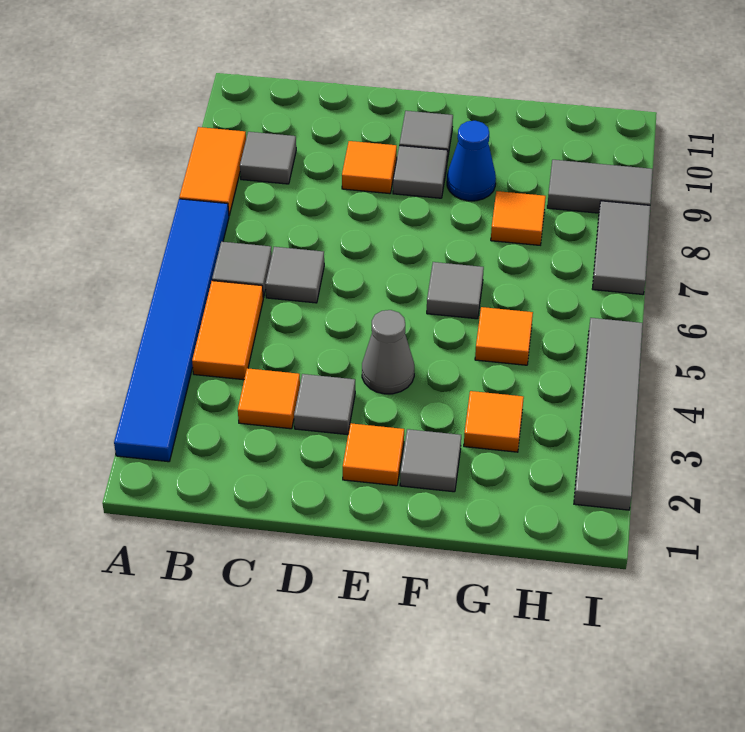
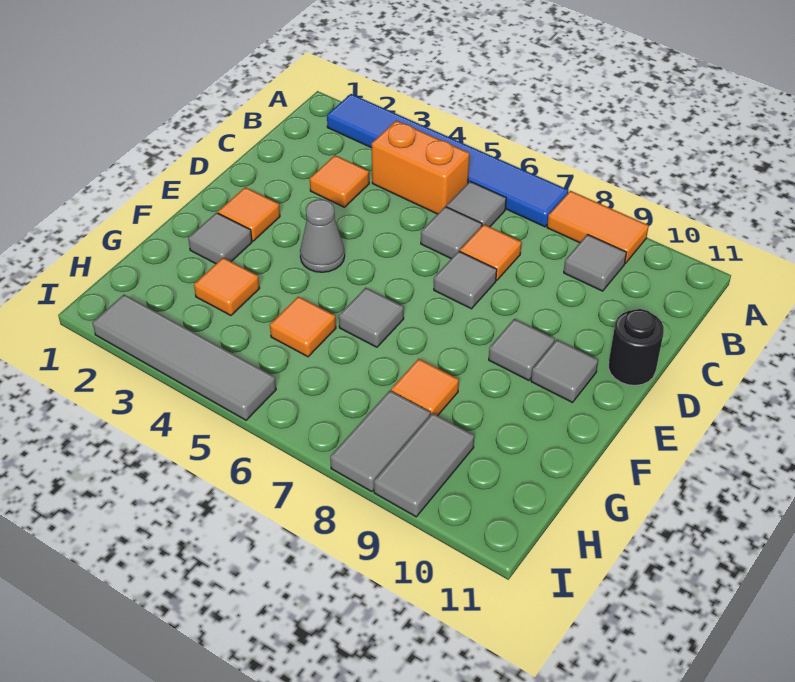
orange tile B4:B5 level 1 -> orange brick B4:B5 level 1
grey tile D3 level 1 -> grey tile D7 level 1
orange tile D9 level 1 -> orange tile C7 level 1
none -> black round brick D11 level 1
blue cone F9 level 1 -> none
grey tile I7:I8 level 1 -> grey tile H8:I8 level 1

